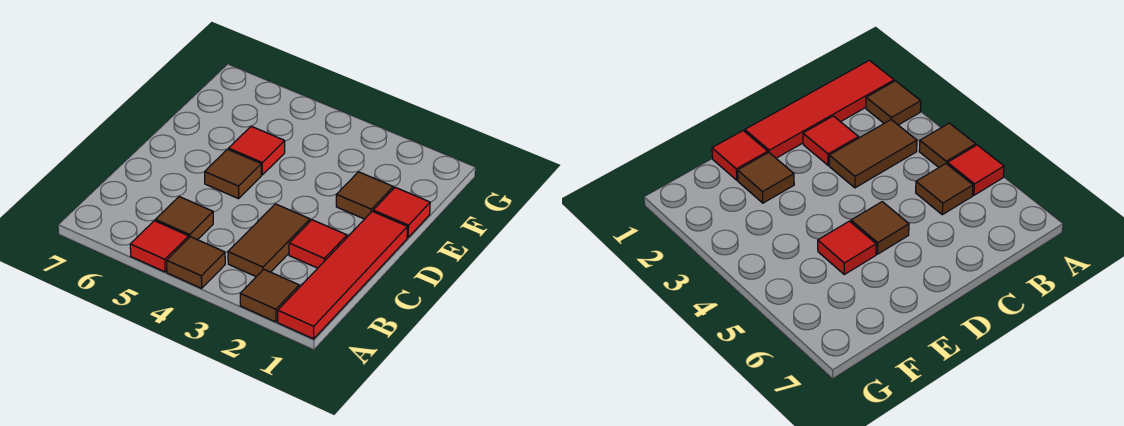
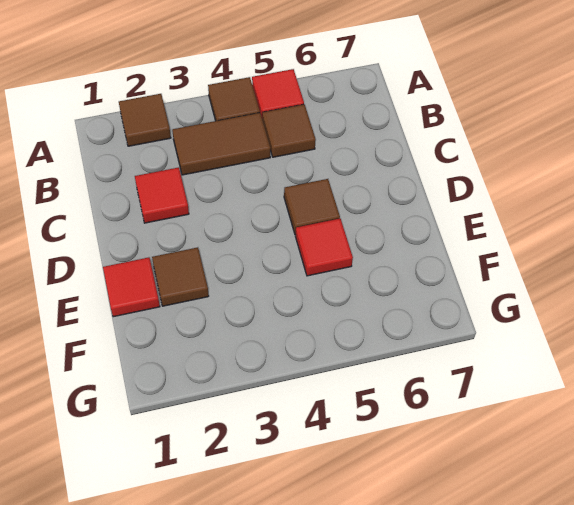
red tile A1:D1 level 1 -> none
brown tile B3:C3 level 1 -> brown tile B3:B4 level 1

